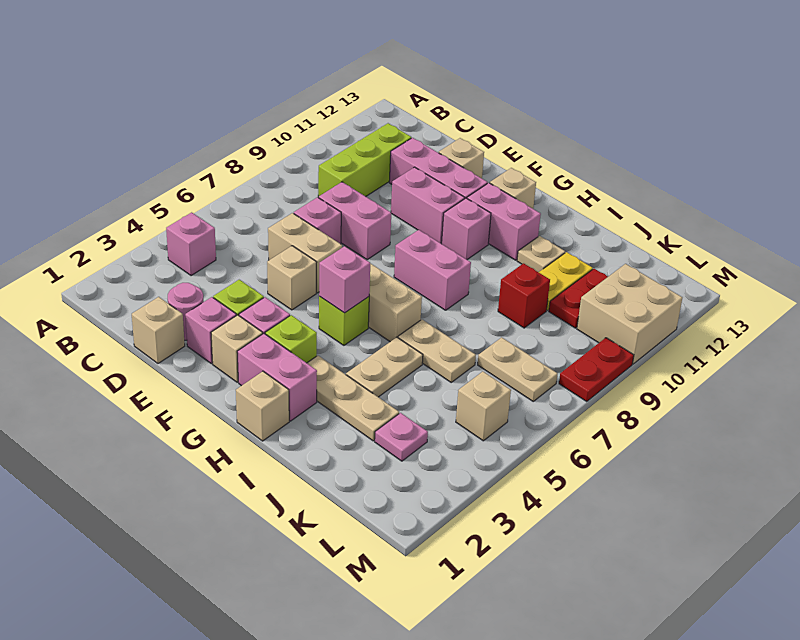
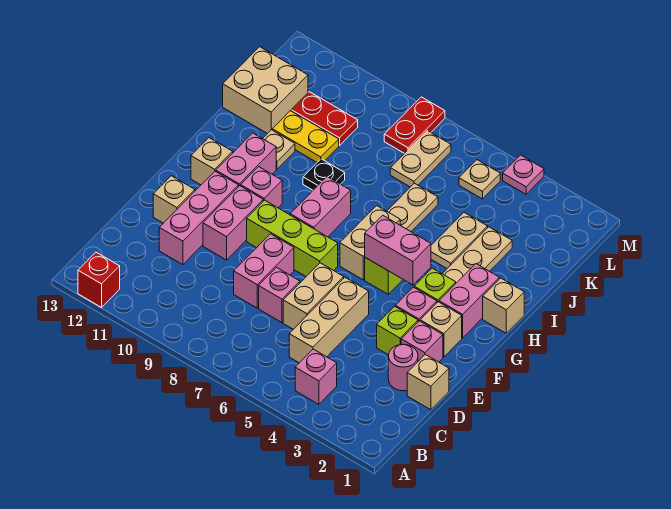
lime brick C9:C11 level 1 -> lime brick F7:F9 level 1
tan brick E5 level 1 -> tan brick C5:E5 level 1
pink brick G5 level 2 -> pink brick G4:G5 level 2
tan plate I4:I5 level 1 -> tan plate I4:J4 level 1
none -> black plate I9 level 1
red brick J9 level 1 -> red brick A12 level 1
pink plate K3 level 1 -> pink plate M4 level 1
tan brick L5 level 1 -> tan plate L5 level 1
tan brick L10:M11 level 1 -> tan brick J12:K13 level 1
red plate M8:M9 level 1 -> red plate L8:M8 level 1

